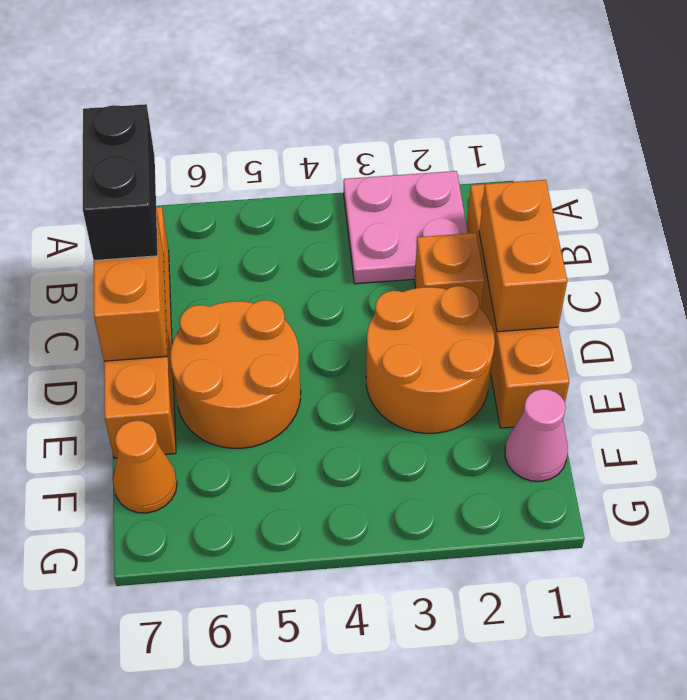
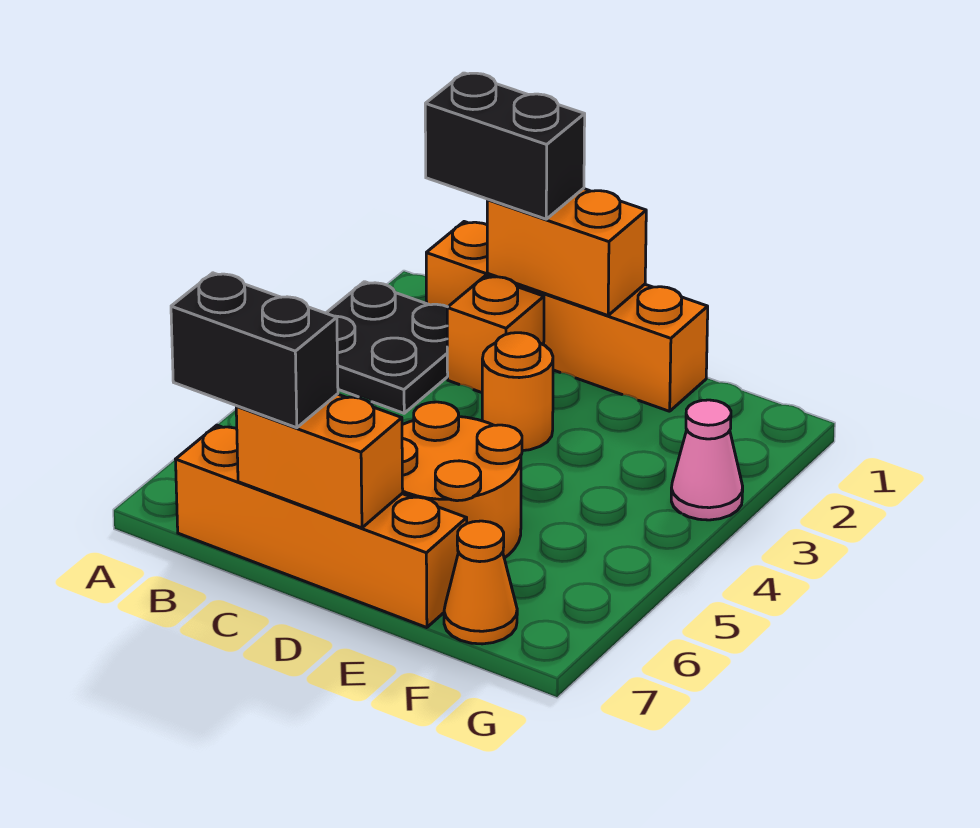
pink plate A2:B3 level 1 -> black plate A2:B3 level 1
none -> black brick B1:C1 level 3
orange round brick D2:E3 level 1 -> orange round brick D3 level 1
pink cone F1 level 1 -> pink cone G3 level 1

